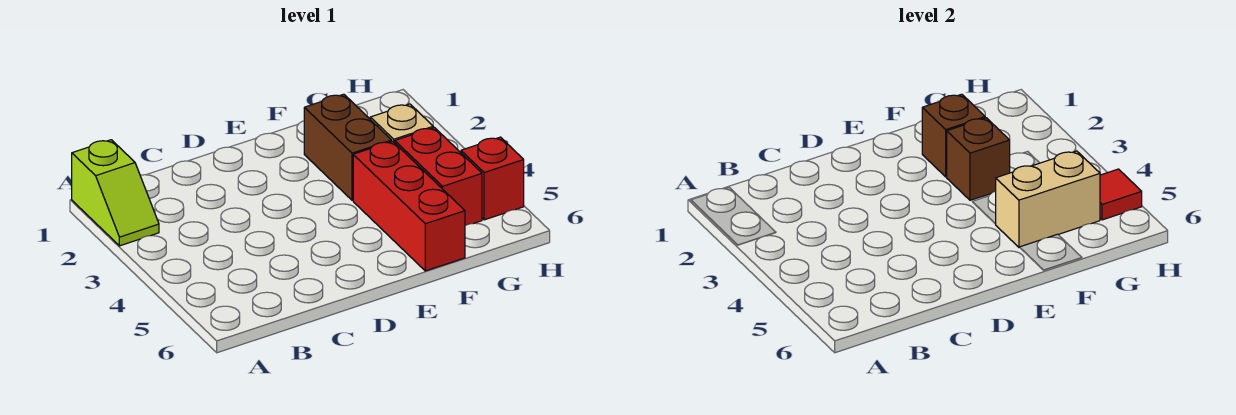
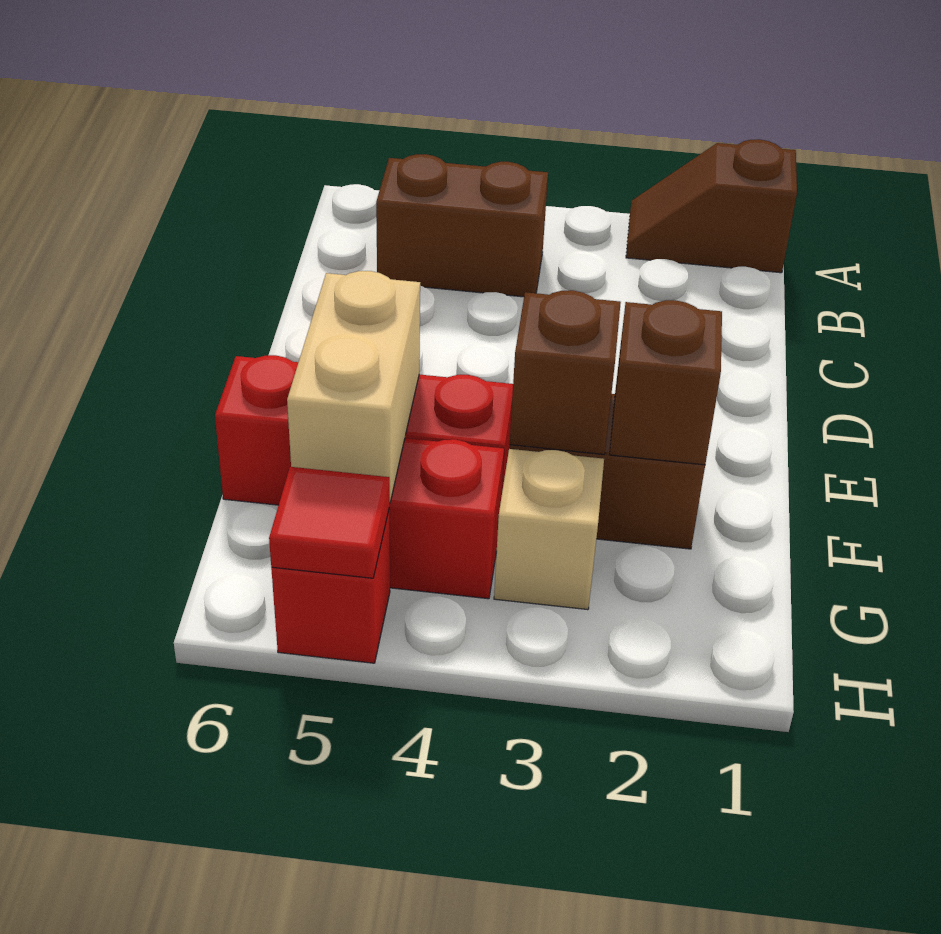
lime slope A1:A2 level 1 top 1 -> brown slope A1:A2 level 1 top 1
none -> brown brick B4:B5 level 1

